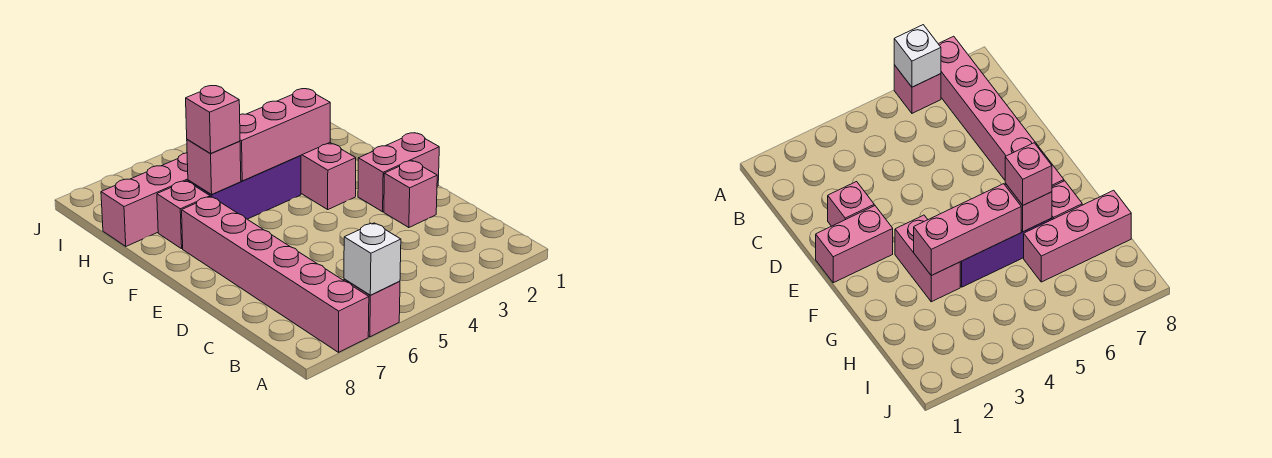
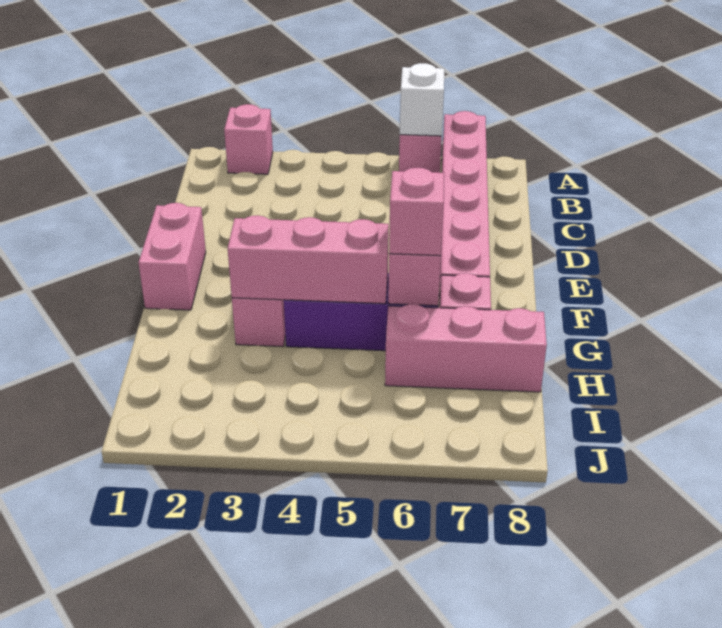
pink brick D2 level 1 -> pink brick A2 level 1
pink brick E1:E2 level 1 -> pink brick E1:F1 level 1

